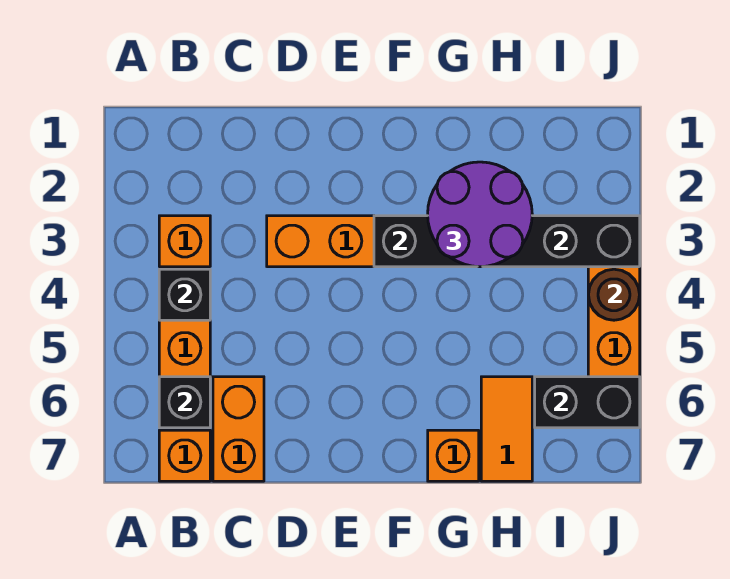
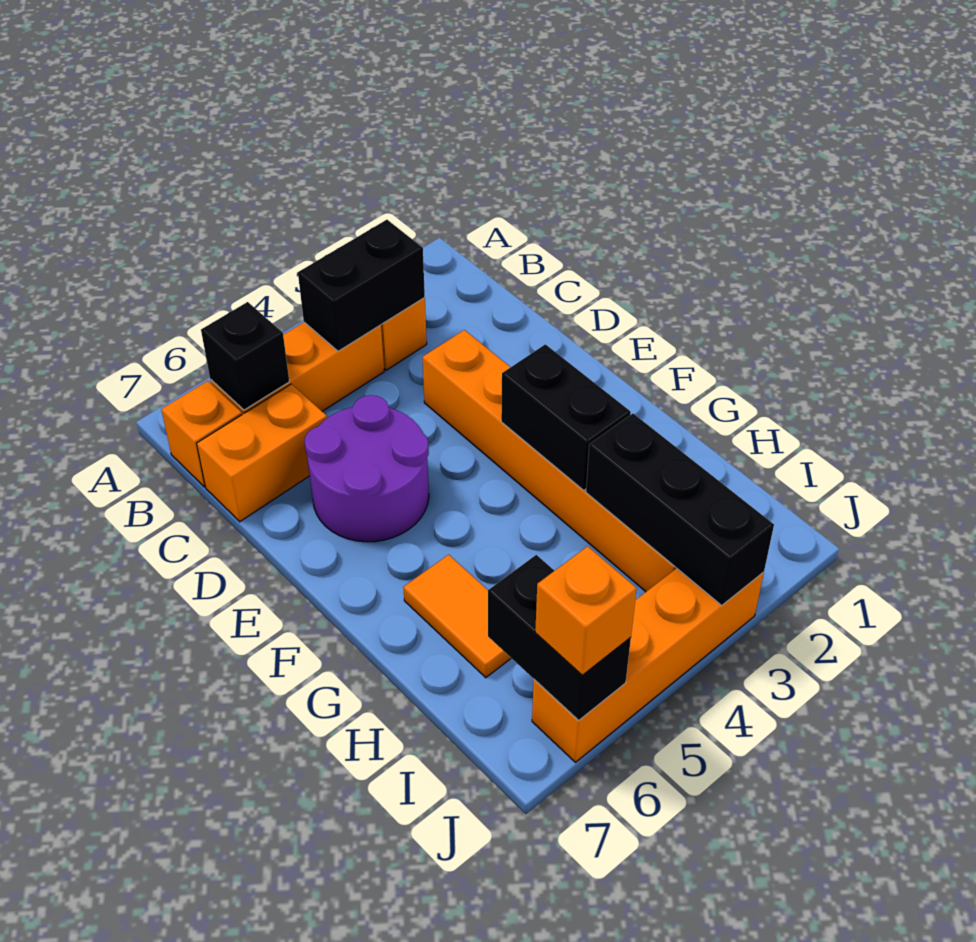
black brick B4 level 2 -> black brick B3:B4 level 2
purple round brick G2:H3 level 3 -> purple round brick D5:E6 level 1
orange brick G7 level 1 -> orange brick J6 level 3
orange tile H6:H7 level 1 -> orange tile G6:H6 level 1
brown round brick J4 level 2 -> none

